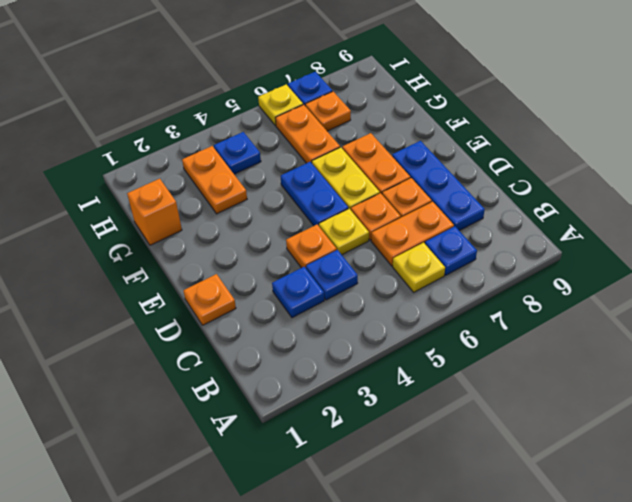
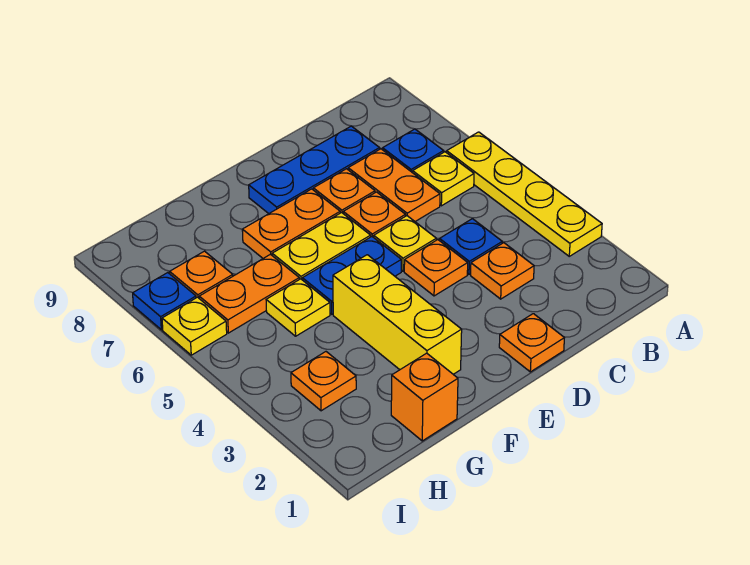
none -> yellow plate A3:A6 level 1
blue plate C3 level 1 -> orange plate C3 level 1
none -> yellow brick F2:F4 level 1
orange plate G3:H3 level 1 -> orange plate H3 level 1
none -> yellow plate G5 level 1
blue plate H4 level 1 -> none

